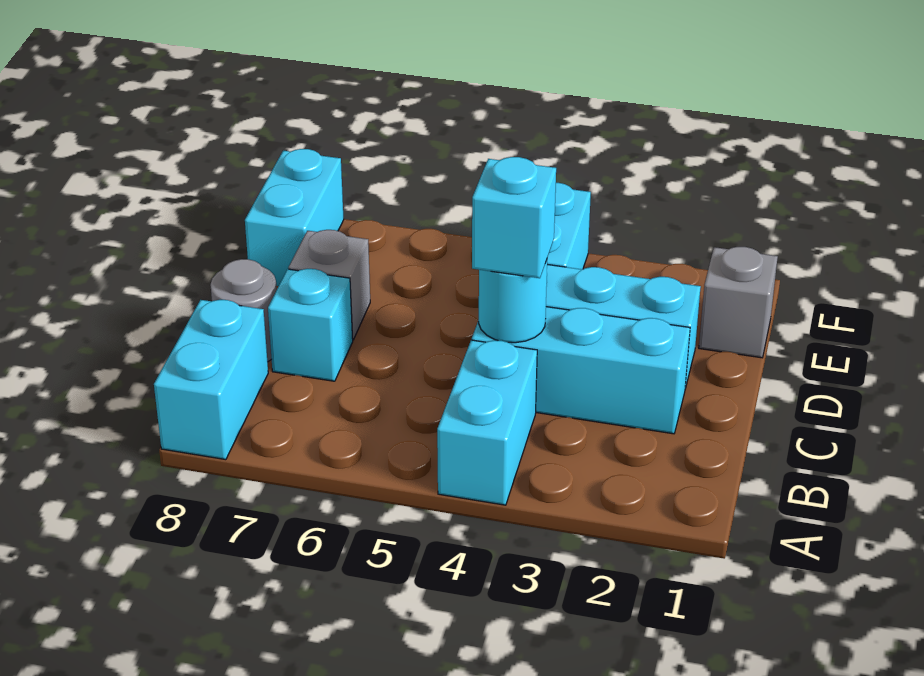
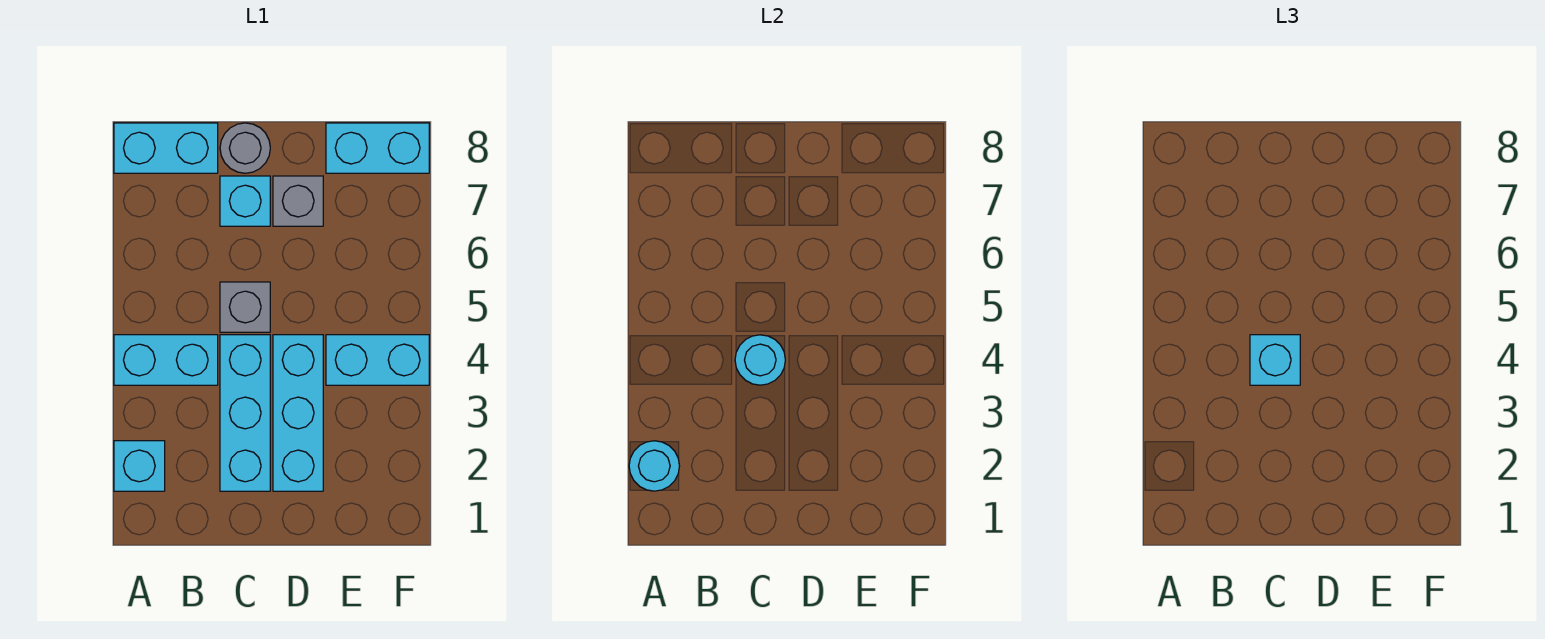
none -> cyan brick A2 level 1
none -> cyan round brick A2 level 2
grey brick E1 level 1 -> grey brick C5 level 1

